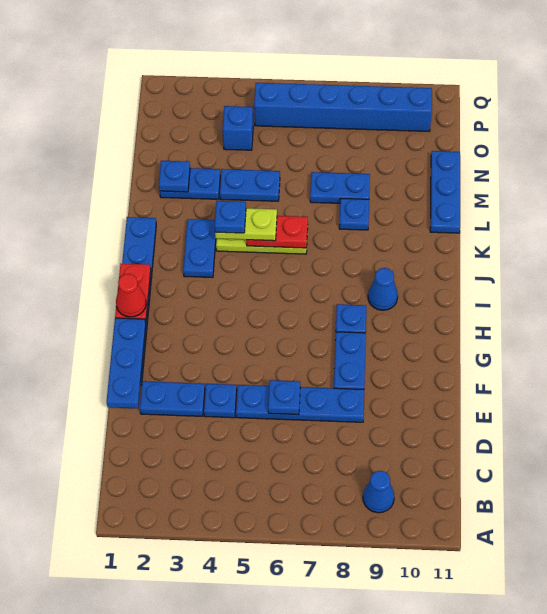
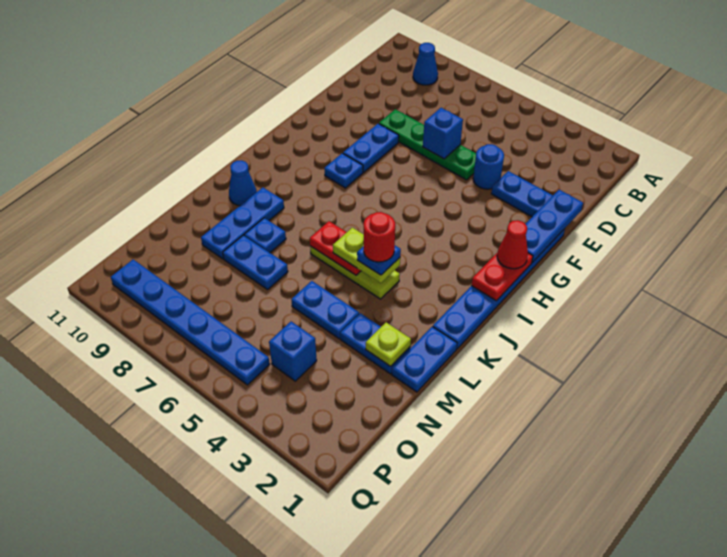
blue plate E4 level 1 -> blue round brick E4 level 1
blue plate E5:E8 level 1 -> green plate E5:E8 level 1
blue plate E6 level 2 -> blue brick E6 level 2
blue cone I9 level 1 -> blue cone K10 level 1
blue plate J3:K3 level 1 -> blue plate L1:M1 level 1
none -> red round brick K4 level 5
blue plate L11:N11 level 1 -> blue plate K9:M9 level 1
blue plate M2 level 2 -> lime plate M2 level 2
blue brick P5:P10 level 1 -> blue plate P5:P10 level 1

